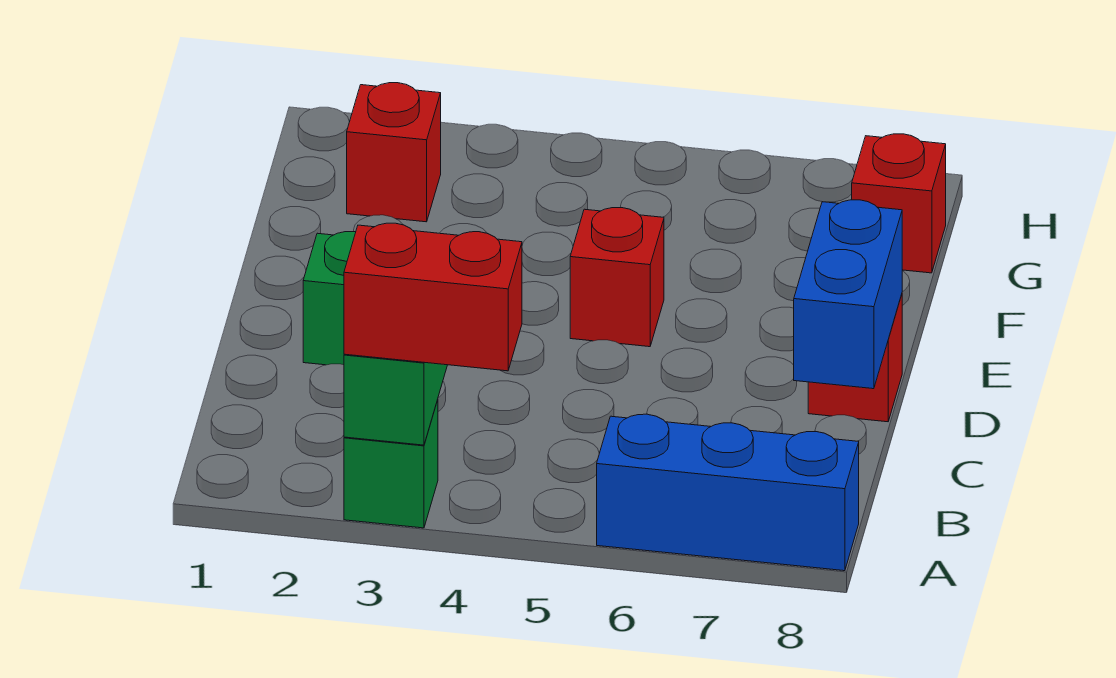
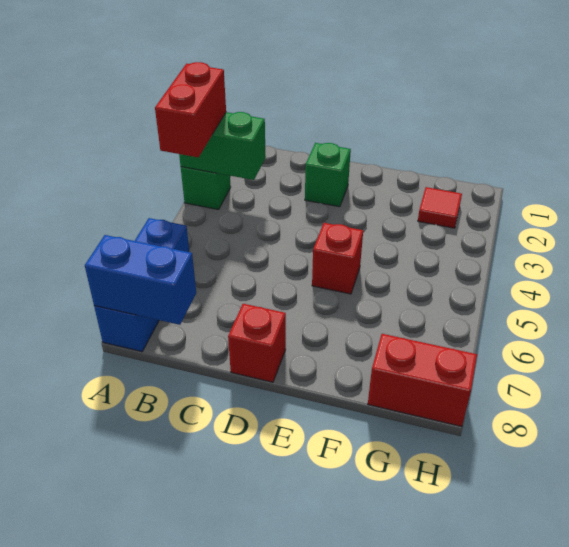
blue brick C8:D8 level 2 -> blue brick A8:B8 level 2
red brick G2 level 1 -> red tile G2 level 1
red brick G8 level 1 -> red brick G8:H8 level 1

